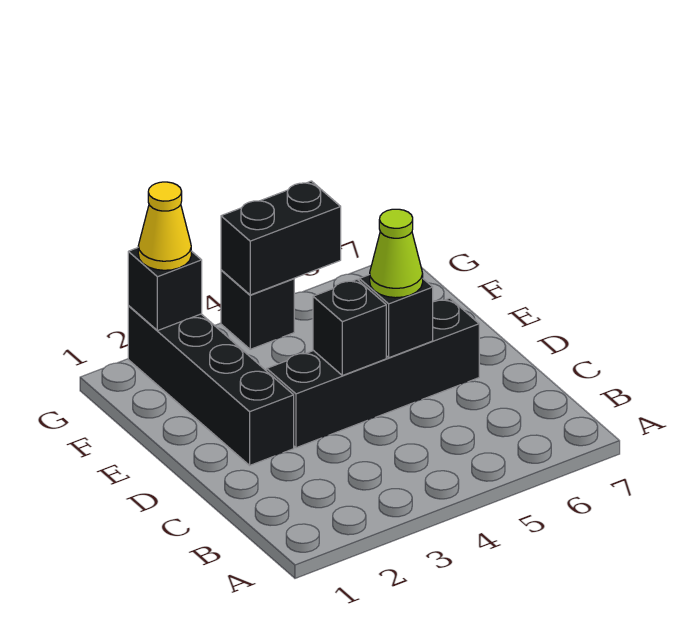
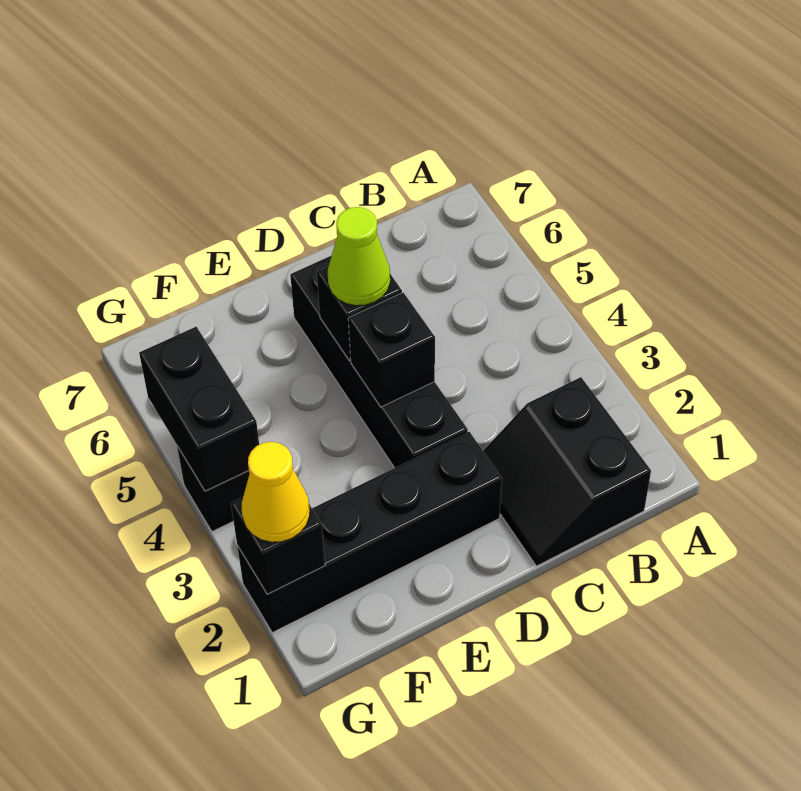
none -> black slope B1:C2 level 1 top B

